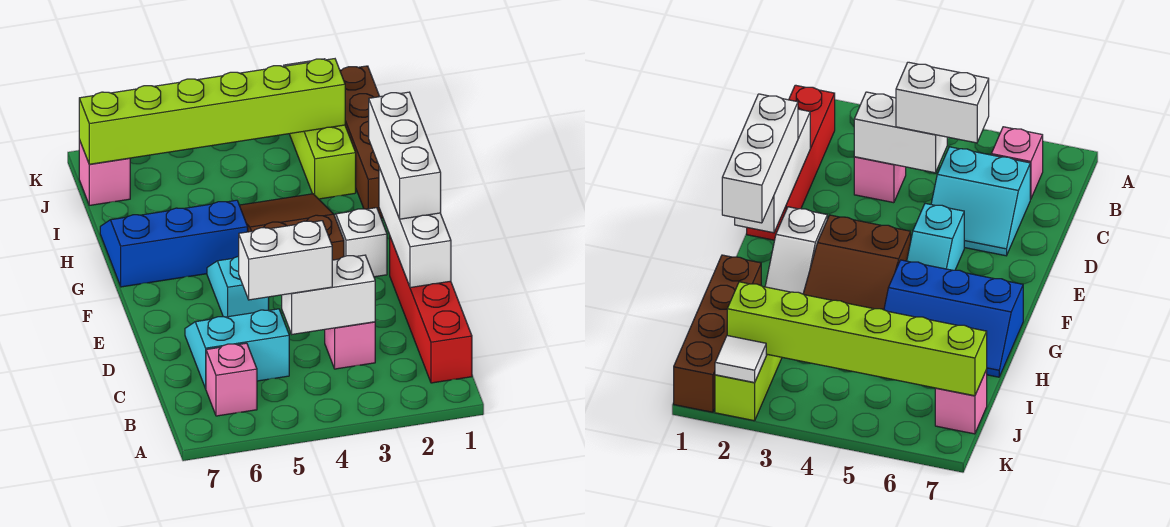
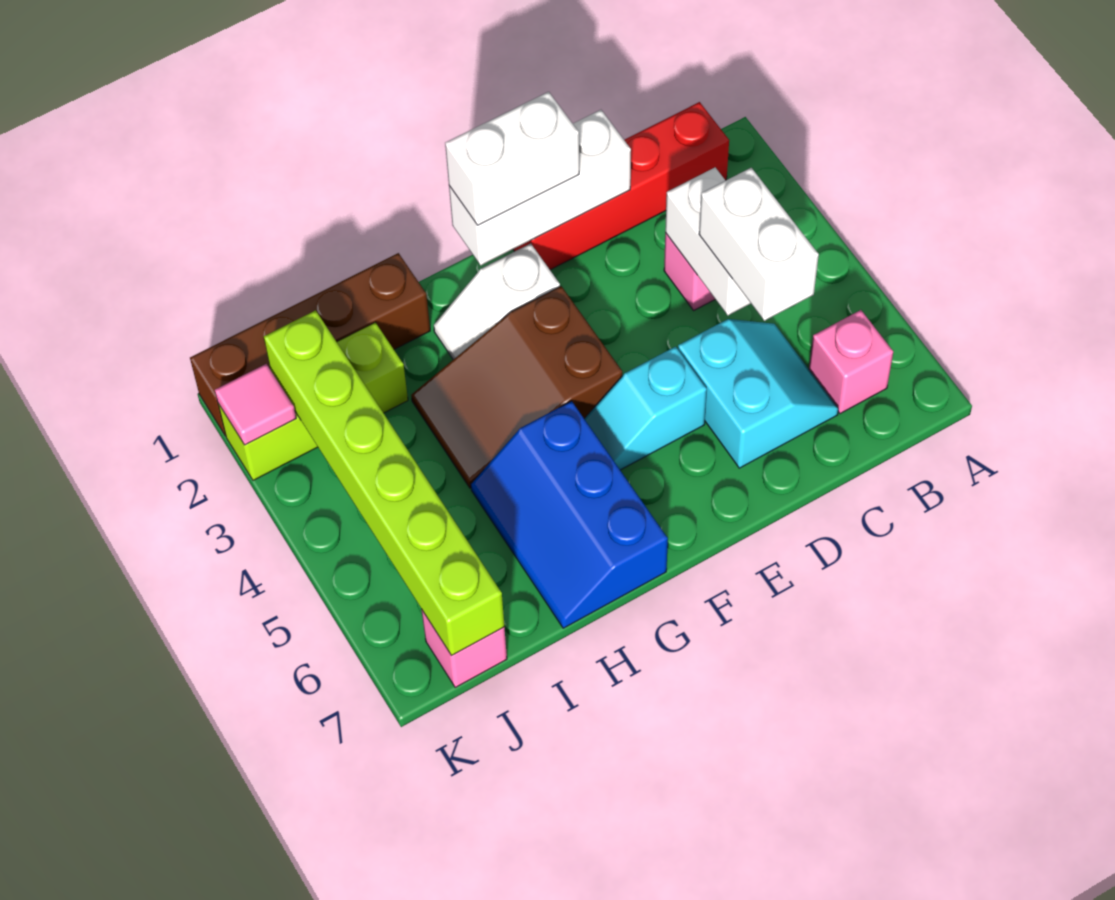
cyan slope C5:D6 level 1 top C -> cyan slope C5:D6 level 1 top D
white brick E1:G1 level 3 -> white brick E1:F1 level 3
white tile K2 level 2 -> pink tile K2 level 2

